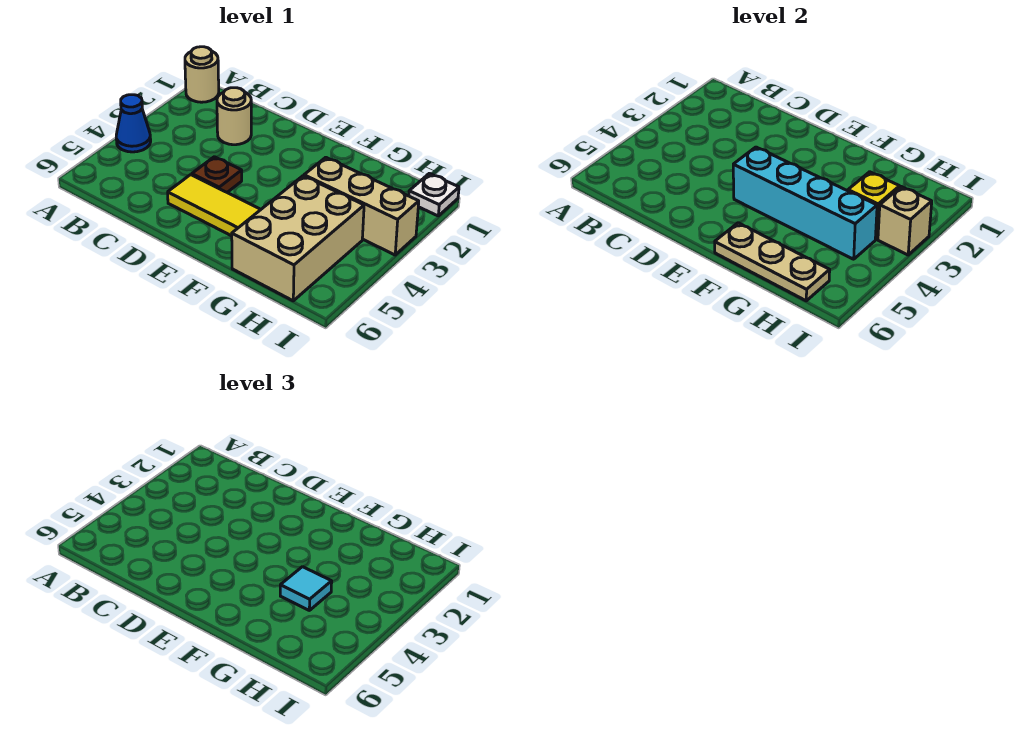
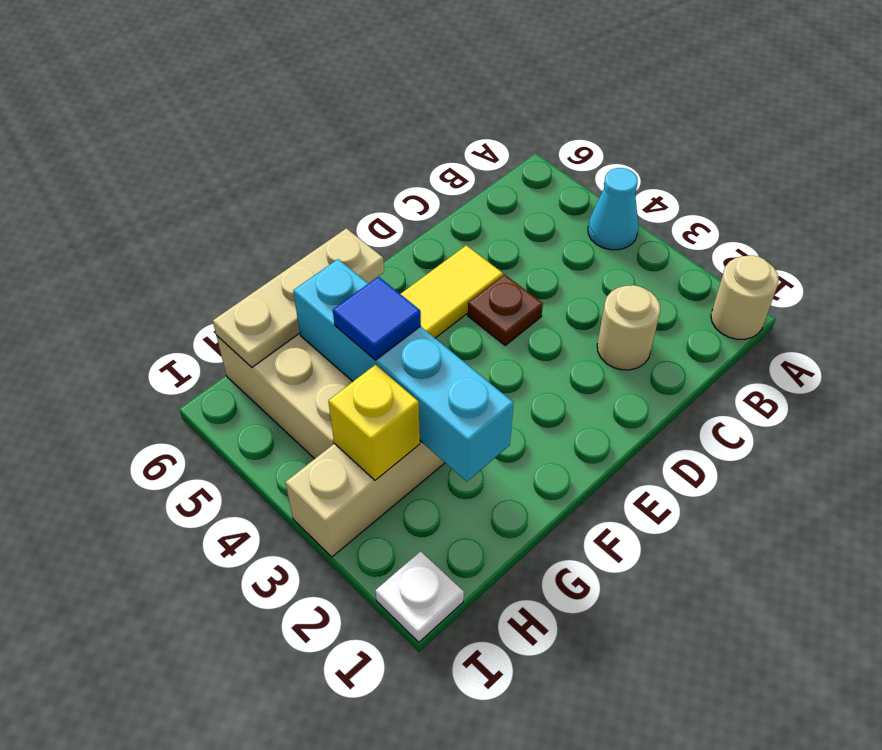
blue cone A4 level 1 -> cyan cone A4 level 1
cyan brick E4:H4 level 2 -> cyan brick G2:G5 level 2
cyan tile G4 level 3 -> blue tile G4 level 3
tan brick I3 level 2 -> none

